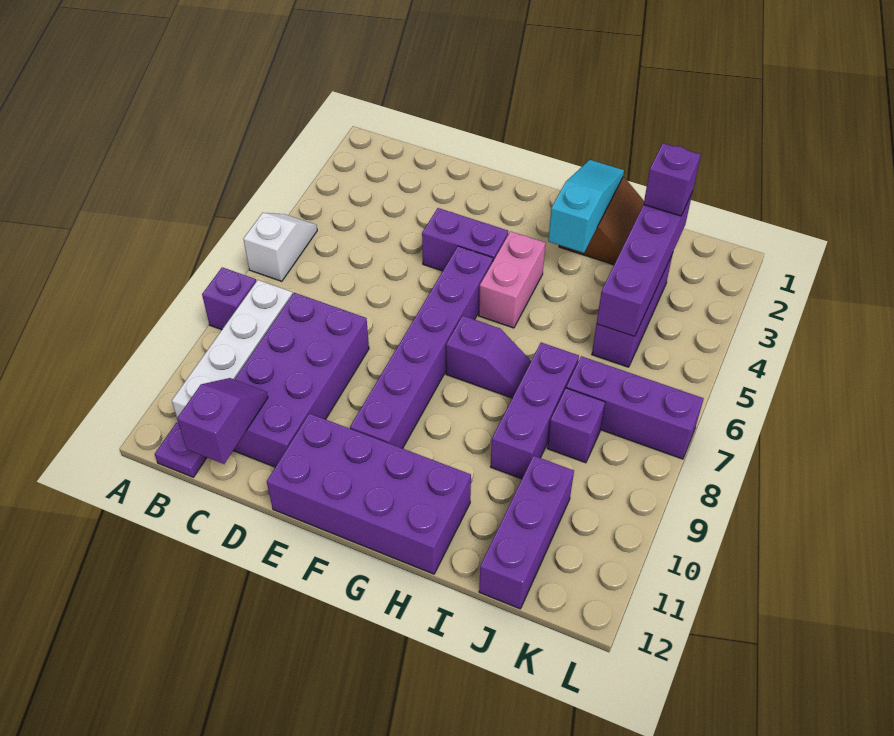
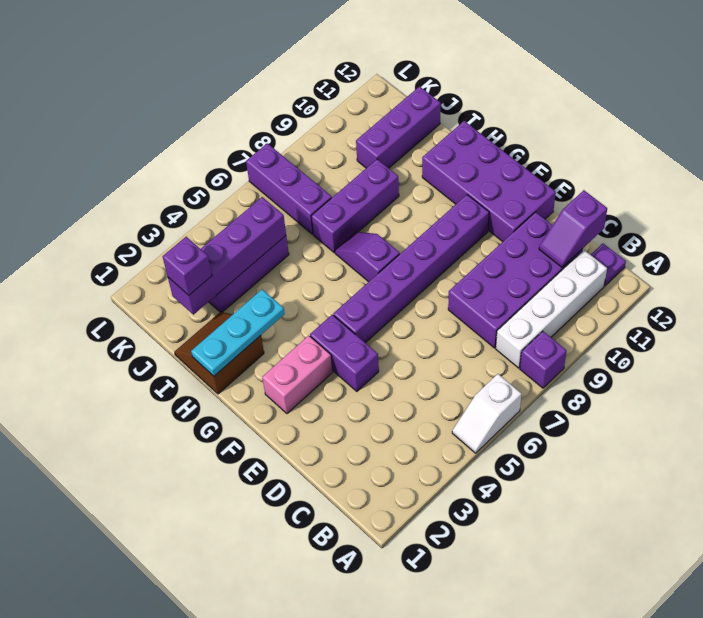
pink brick G4:G5 level 1 -> pink brick F2:F3 level 1
cyan slope H1:H3 level 2 top 3 -> cyan plate H1:H3 level 2
purple brick J8 level 1 -> none

